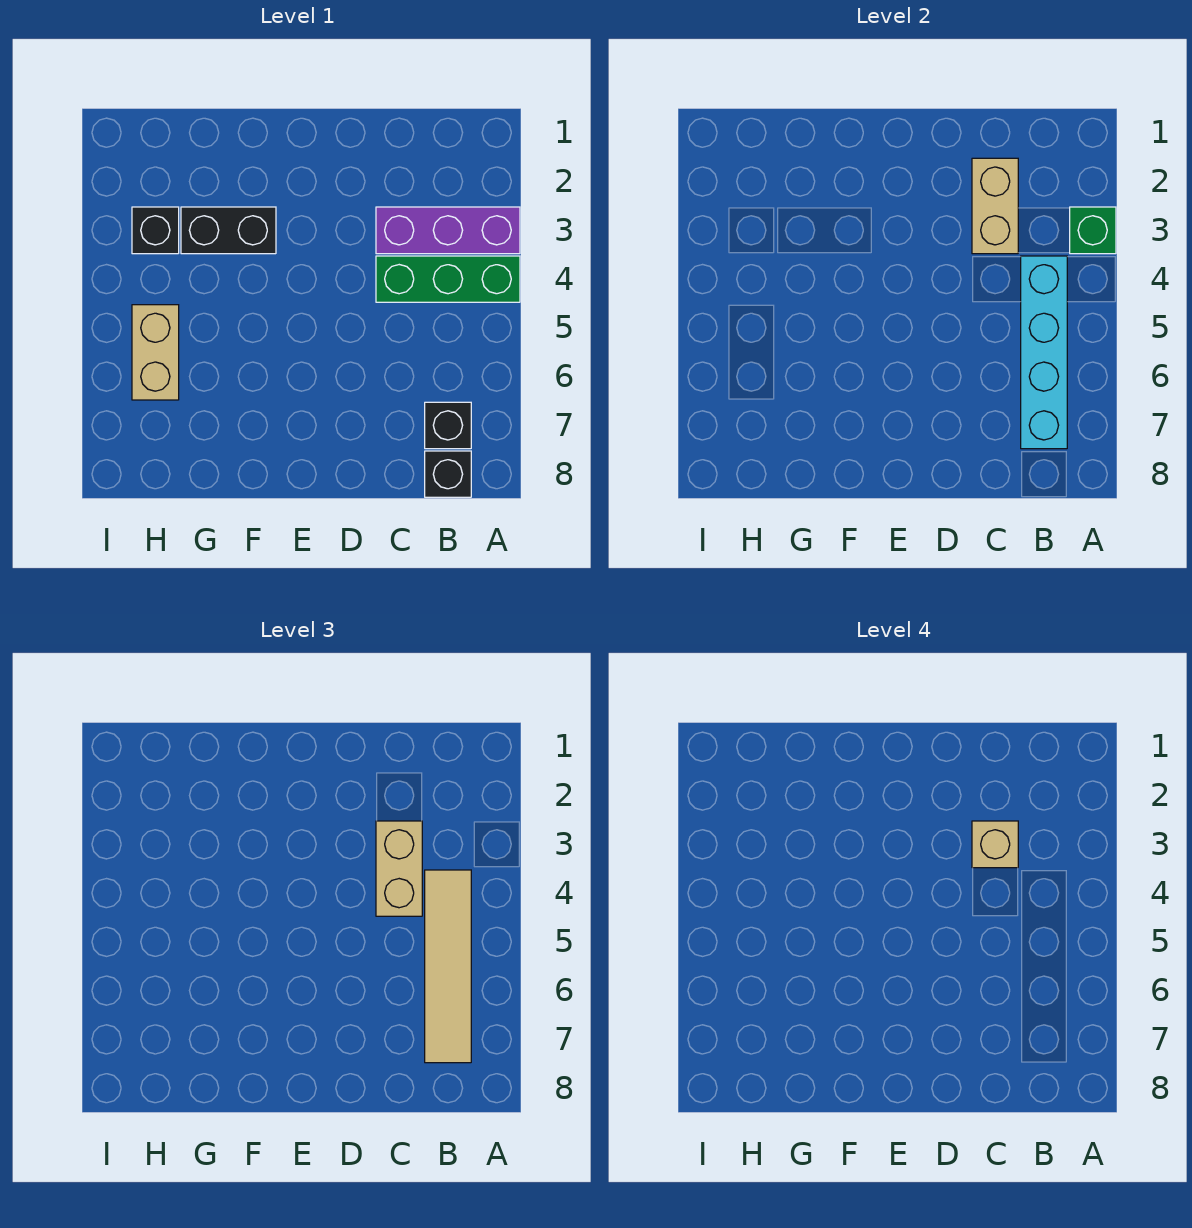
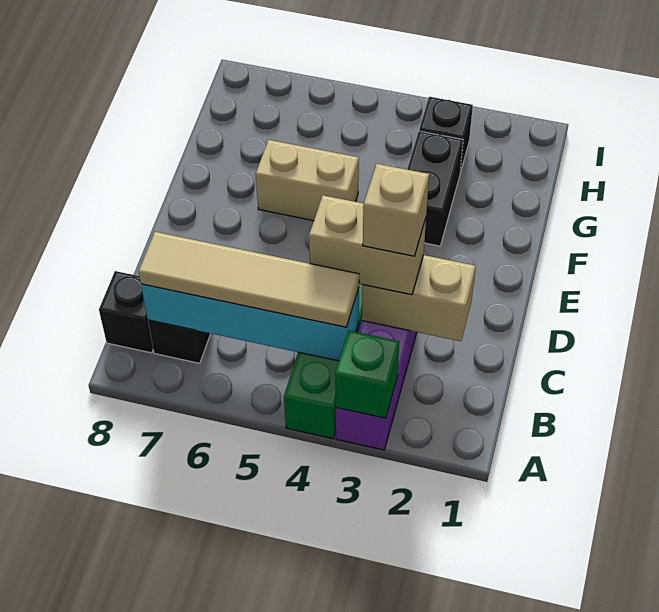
tan brick H5:H6 level 1 -> tan brick F5:F6 level 1

